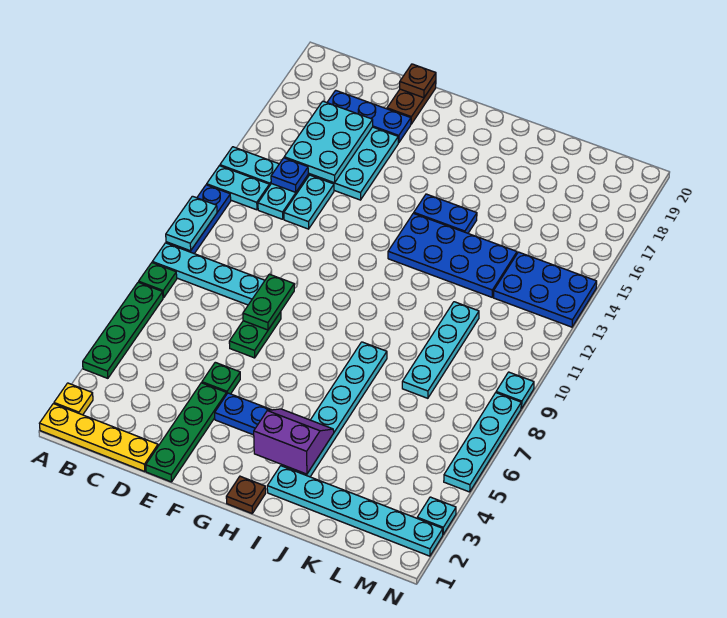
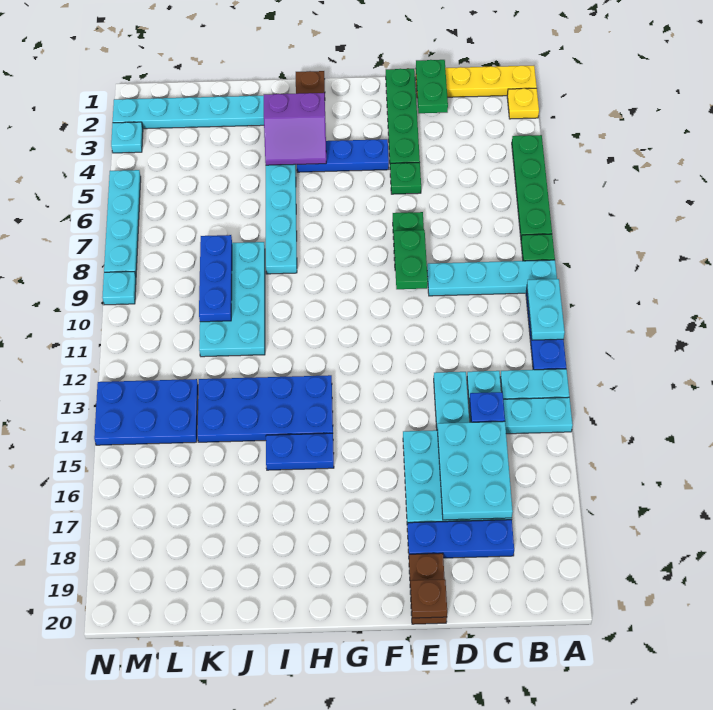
none -> green plate D1:D2 level 2
cyan plate K8:K11 level 1 -> cyan plate J8:K11 level 1
none -> blue plate K8:K10 level 2

